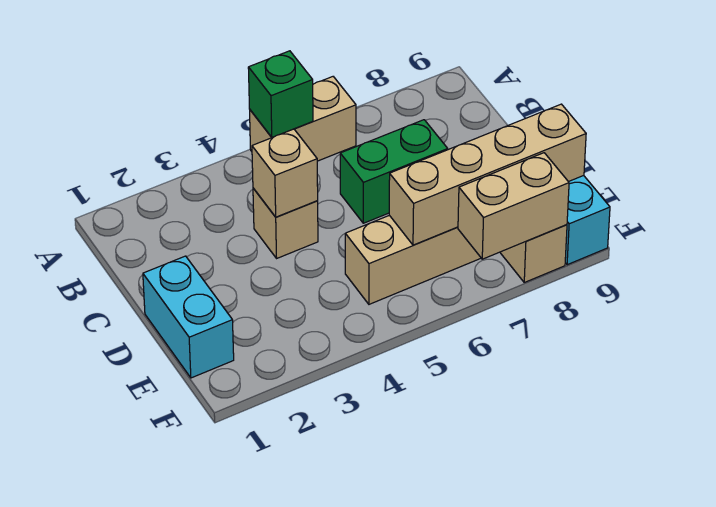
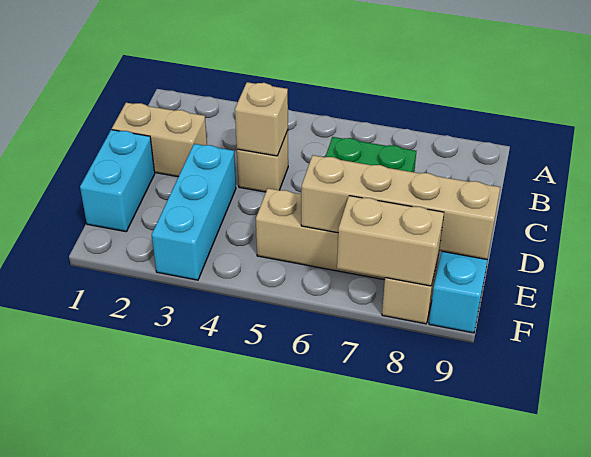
tan brick A5:A6 level 1 -> tan brick C1:C2 level 1
green brick A5 level 2 -> none
none -> cyan brick D3:F3 level 1

